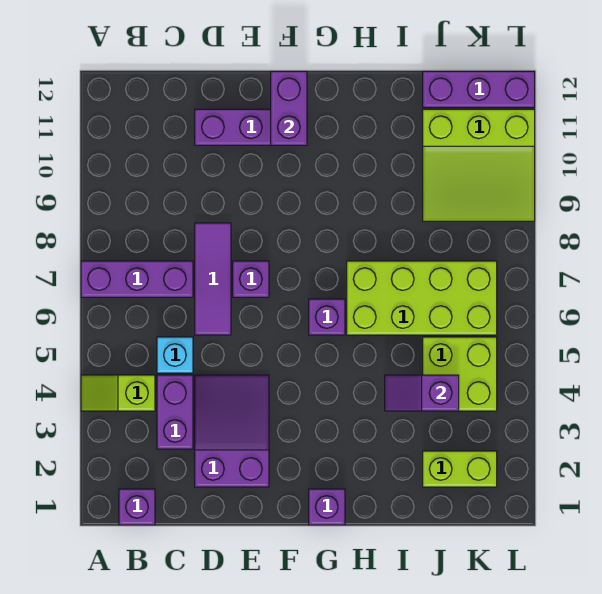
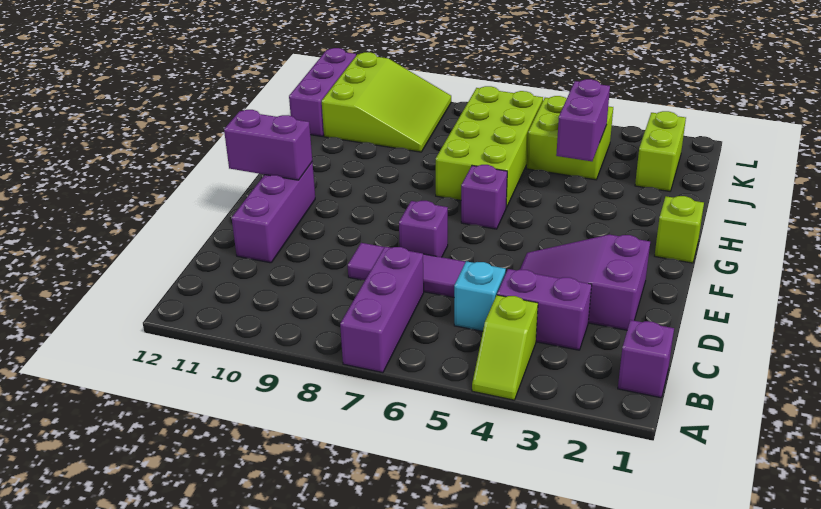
purple brick G1 level 1 -> lime brick G1 level 1
purple slope I4:J4 level 2 top J -> purple brick I4:J4 level 2

